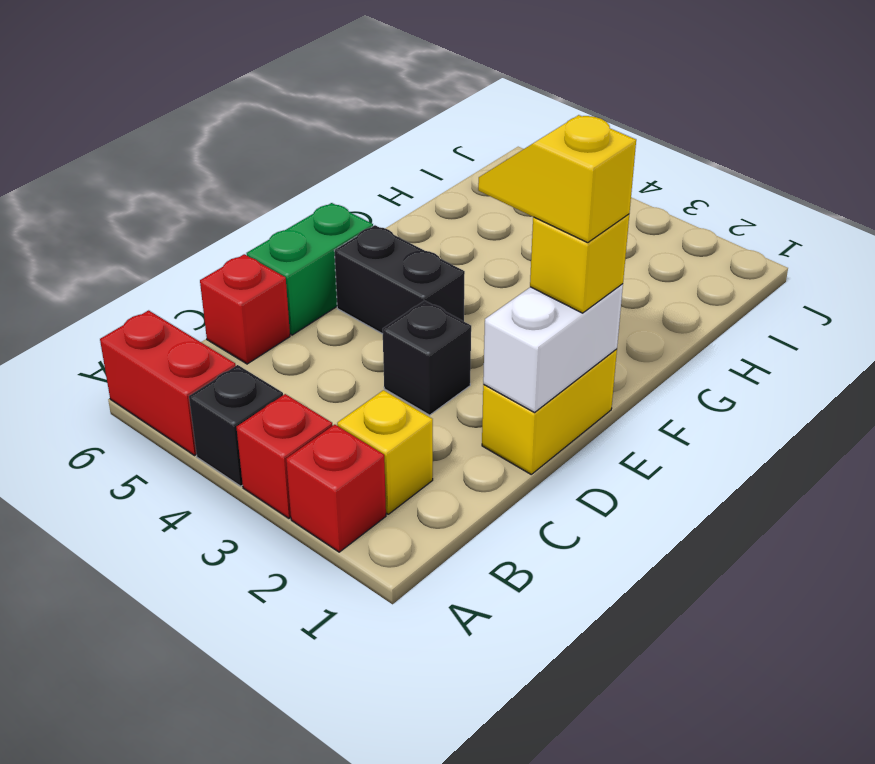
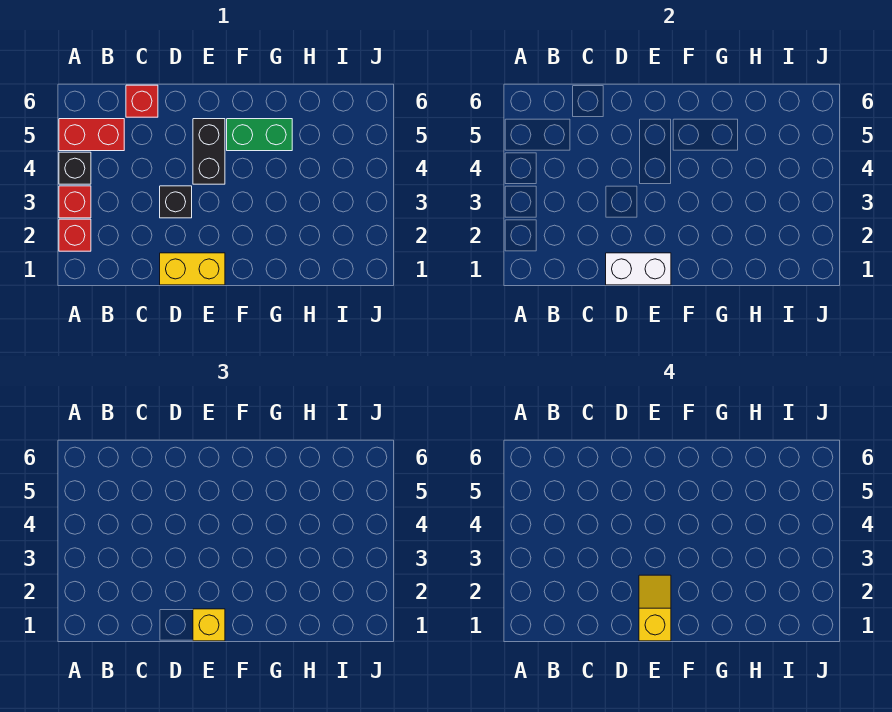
red brick A5:A6 level 1 -> red brick A5:B5 level 1
yellow brick B2 level 1 -> none
green brick D6:E6 level 1 -> green brick F5:G5 level 1

